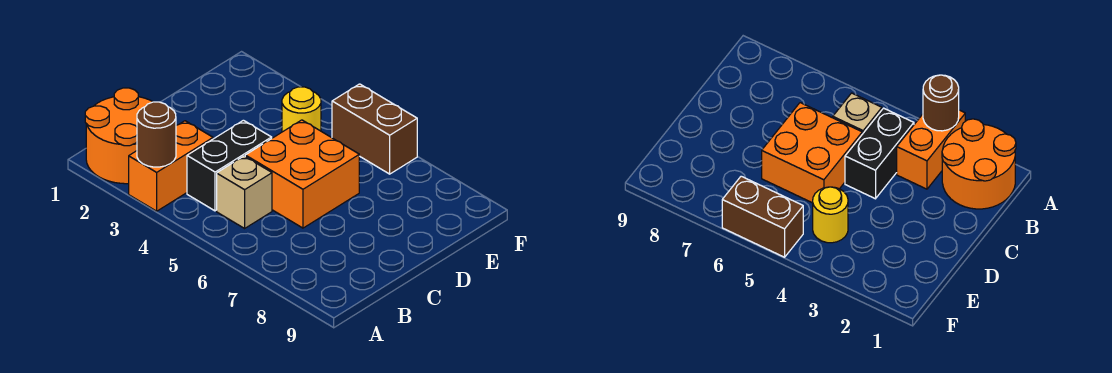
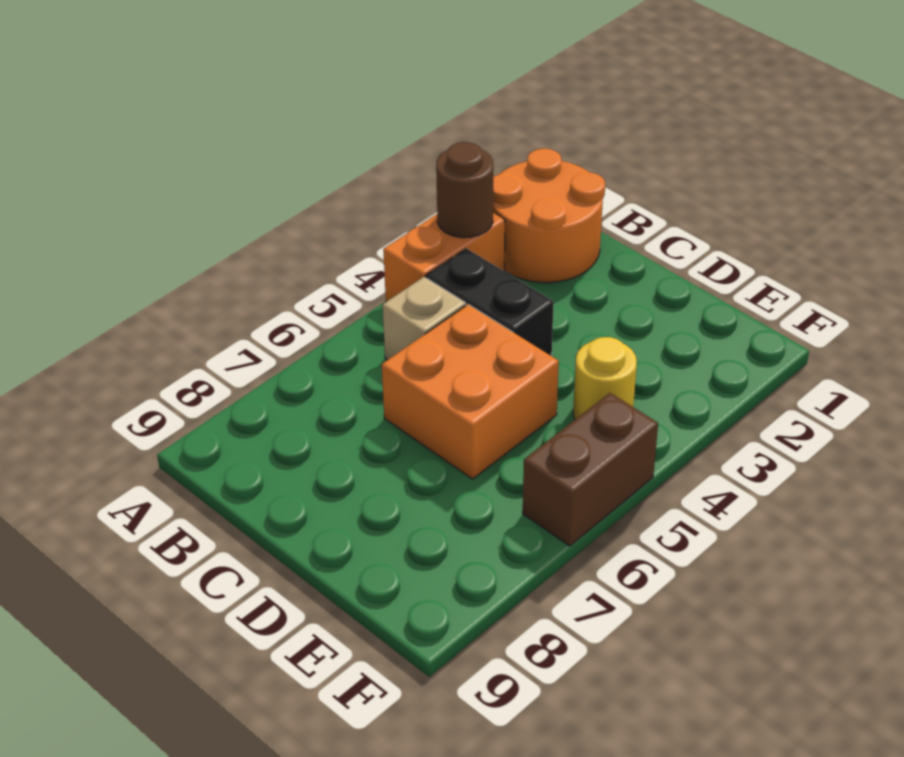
orange brick A3:B3 level 1 -> orange brick A3:A4 level 1

